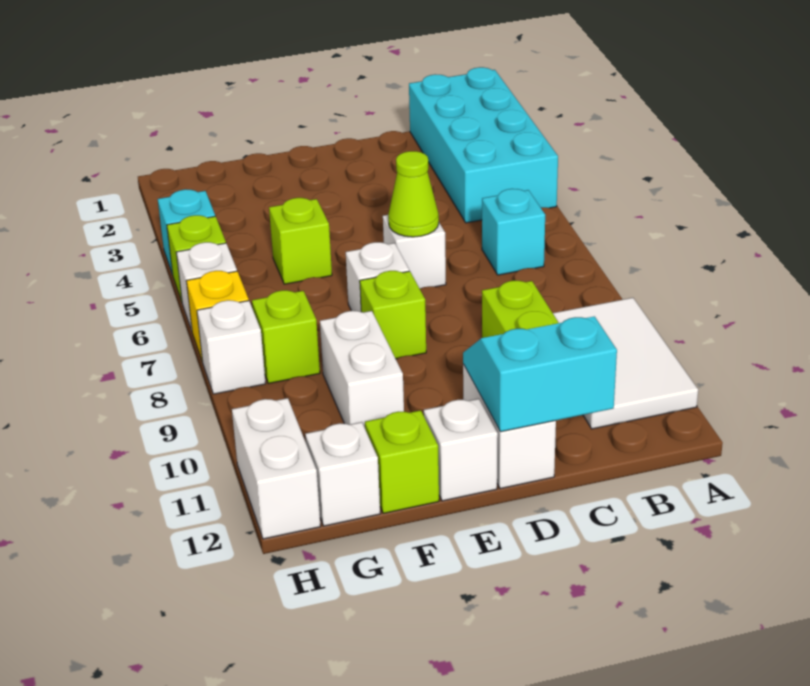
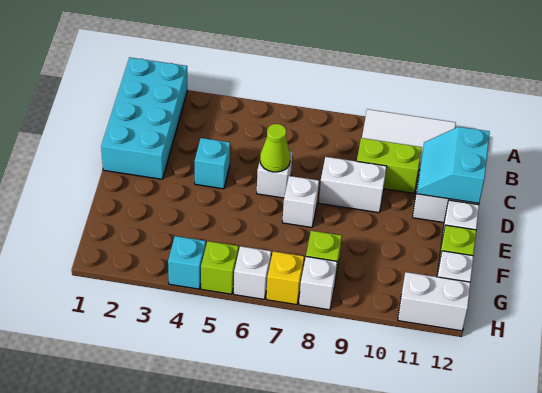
cyan brick A1:B4 level 1 -> cyan brick A1:D2 level 1
cyan brick B6 level 1 -> cyan brick D4 level 1
lime brick E8 level 1 -> none
lime brick F5 level 1 -> none
white brick F9:F10 level 1 -> white brick D8:D9 level 1

